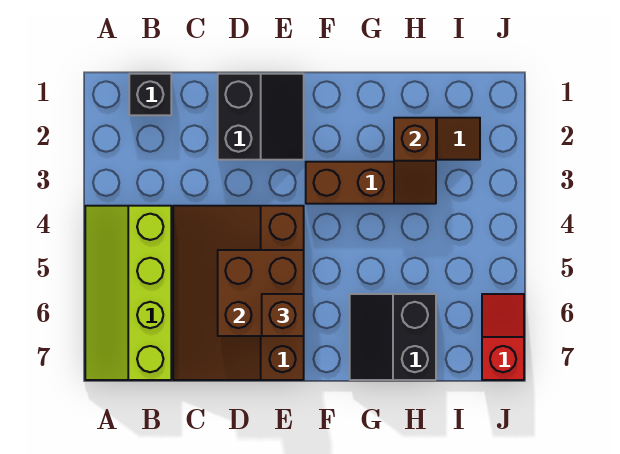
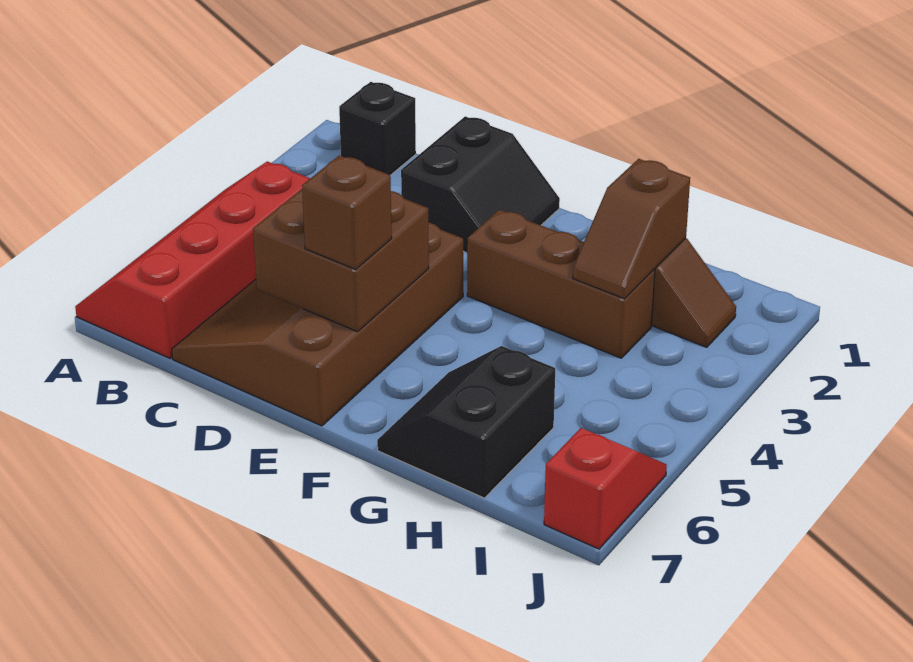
lime slope A4:B7 level 1 top B -> red slope A4:B7 level 1 top B

